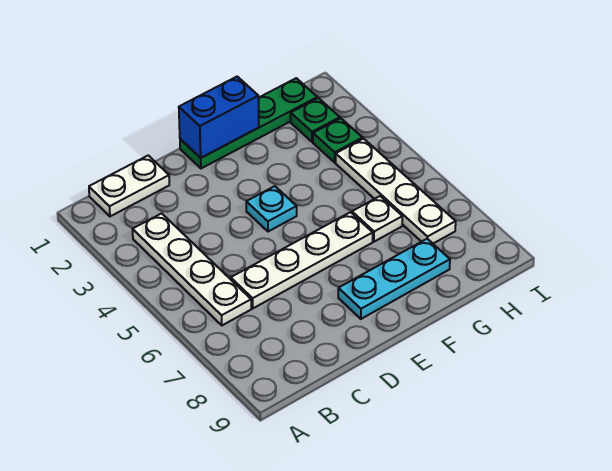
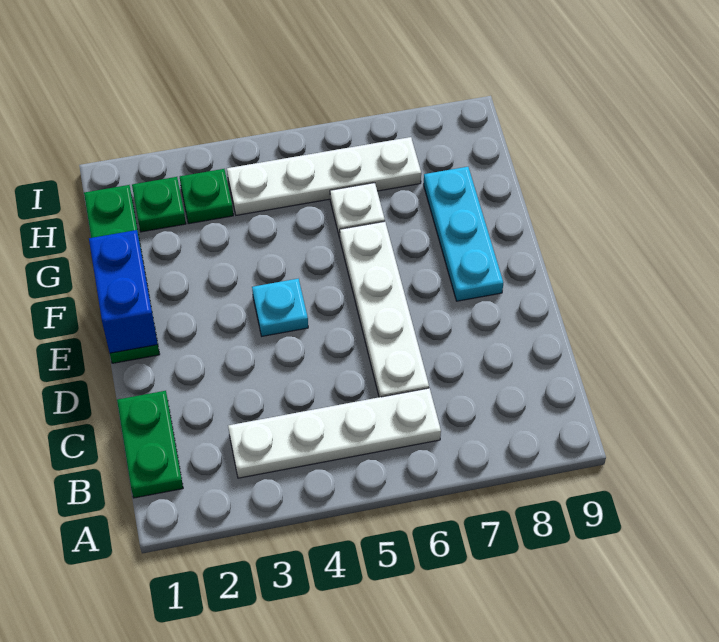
white plate B1:C1 level 1 -> green plate B1:C1 level 1

